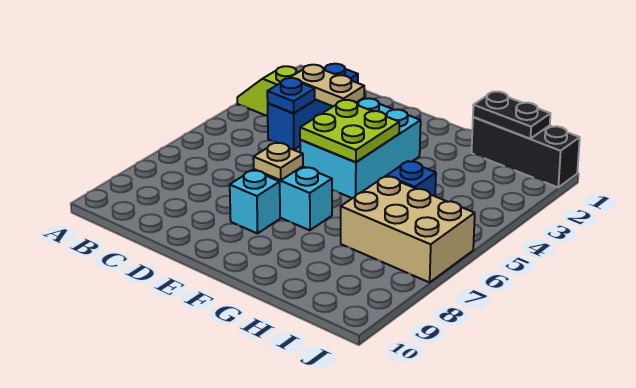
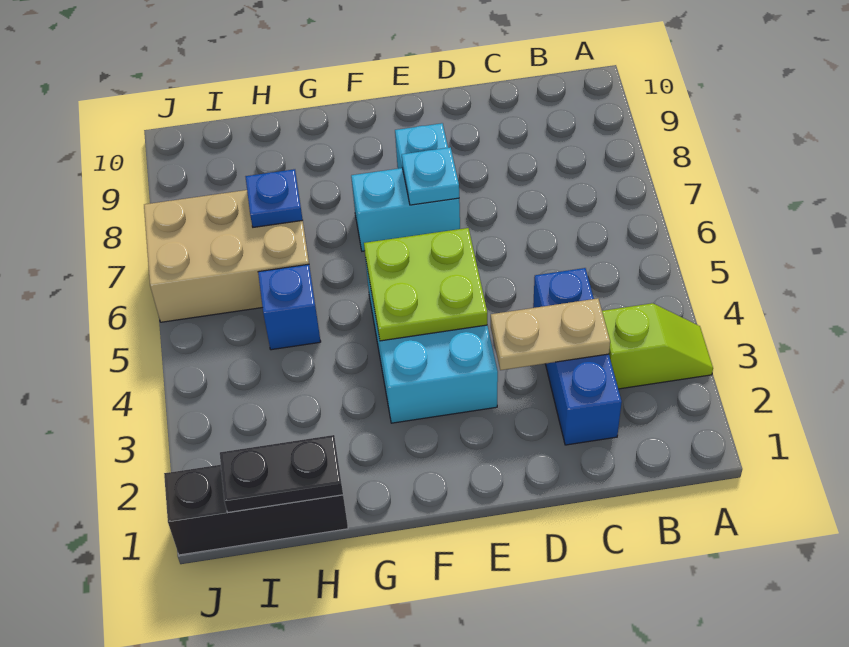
blue plate C4 level 2 -> blue plate H7 level 2
tan plate E7 level 2 -> cyan plate E7 level 2

